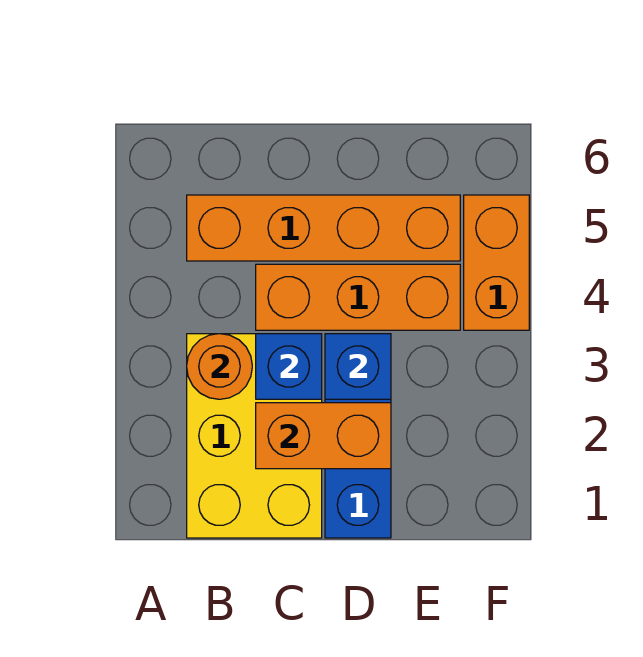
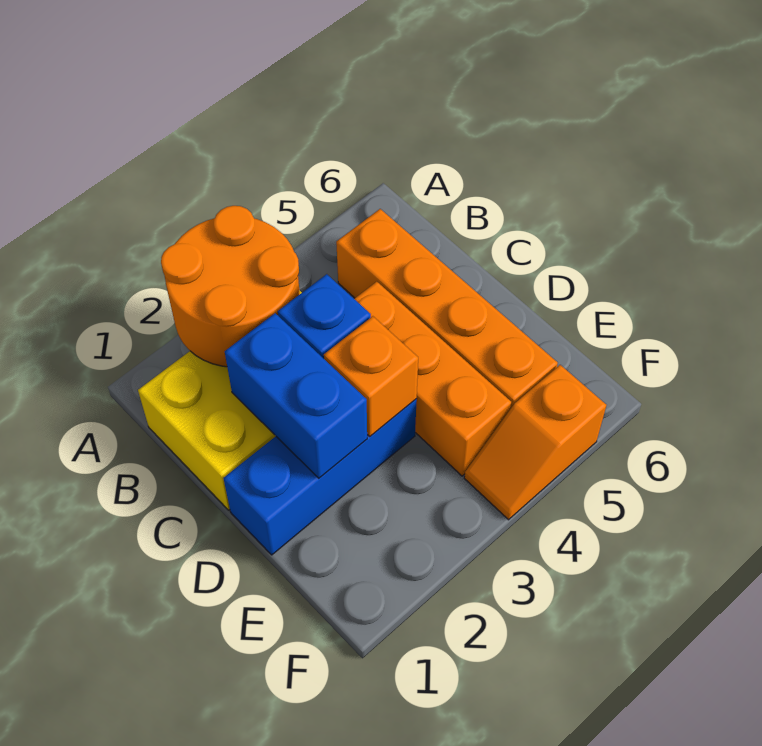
orange round brick B3 level 2 -> orange round brick A2:B3 level 2
orange brick C2:D2 level 2 -> blue brick C2:D2 level 2
blue brick D3 level 2 -> orange brick D3 level 2
orange brick F4:F5 level 1 -> orange slope F4:F5 level 1 top 5

